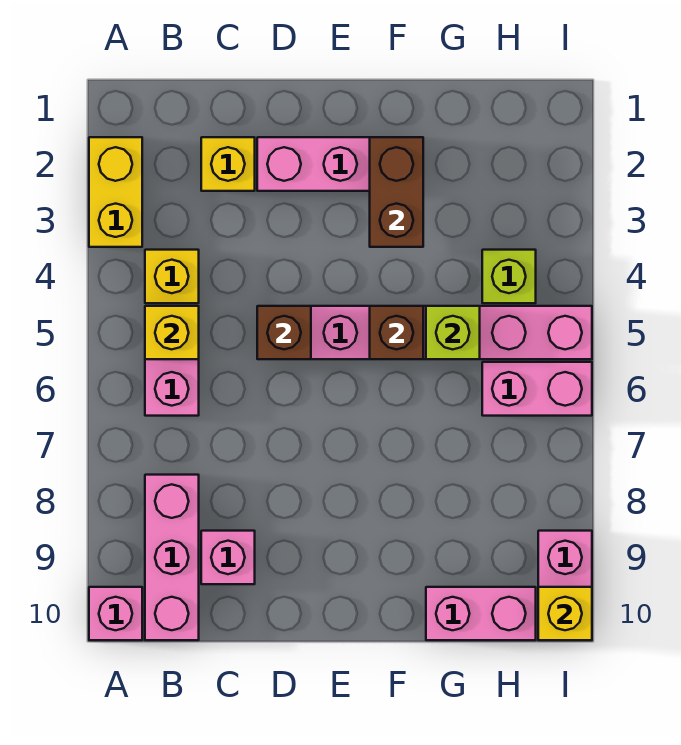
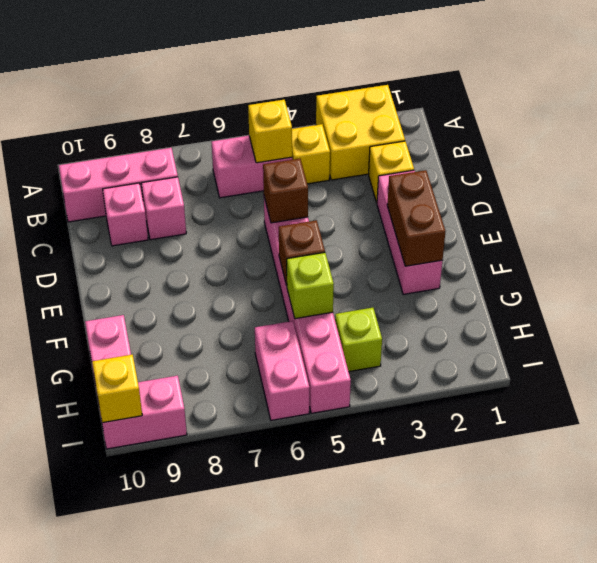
yellow brick A2:A3 level 1 -> yellow brick A2:B3 level 1
pink brick A10 level 1 -> pink brick C8 level 1
brown brick F2:F3 level 2 -> brown brick E2:F2 level 2

